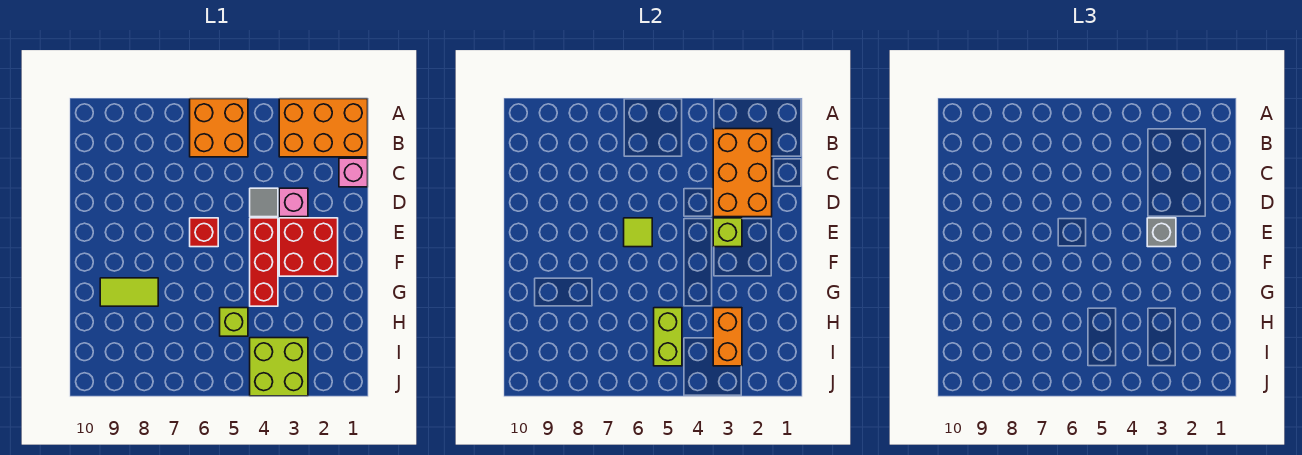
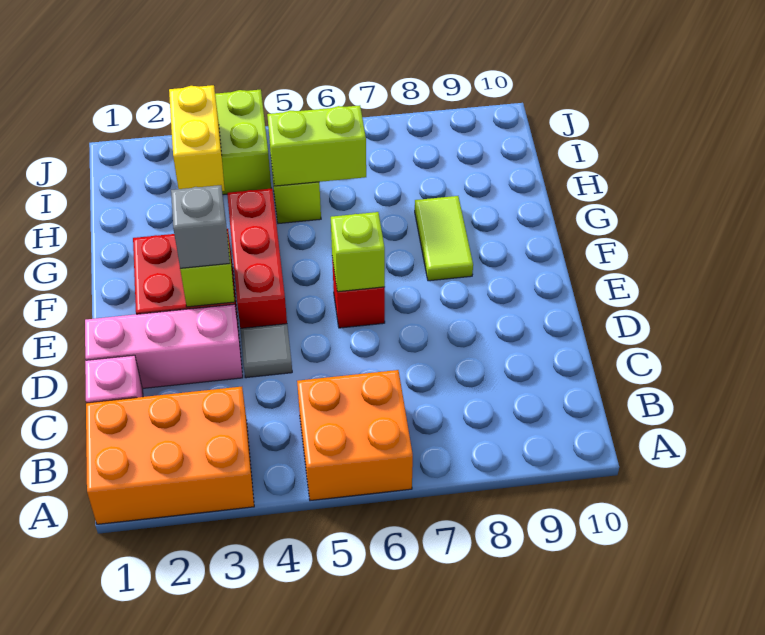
orange brick B2:D3 level 2 -> none
pink brick D3 level 1 -> pink brick D1:D3 level 1
lime tile E6 level 2 -> lime brick E6 level 2
lime tile G8:G9 level 1 -> lime tile F8:G8 level 1
orange brick H3:I3 level 2 -> yellow brick H3:I3 level 2
lime brick H5:I5 level 2 -> lime brick H5:H6 level 2

